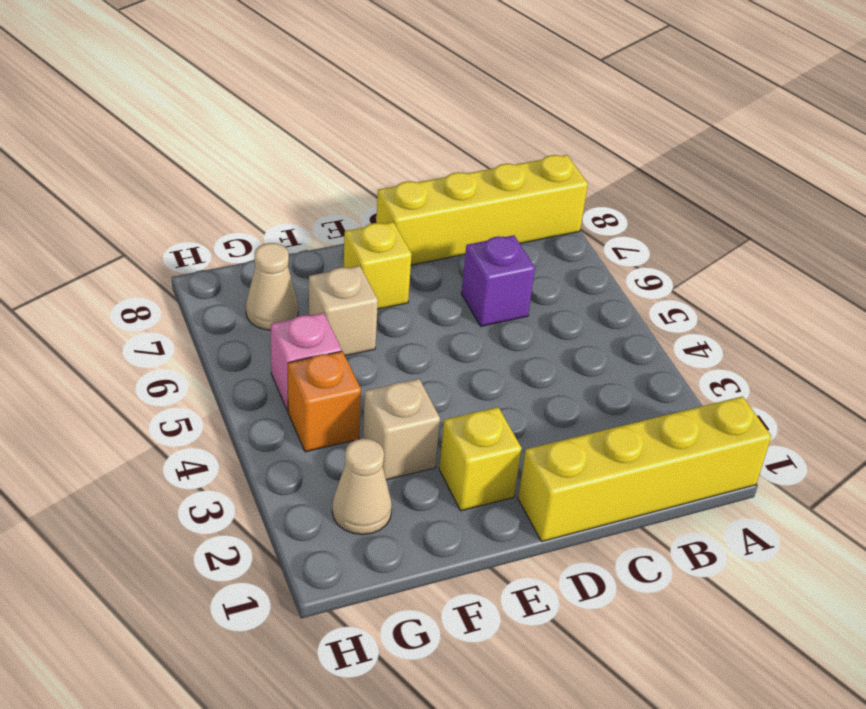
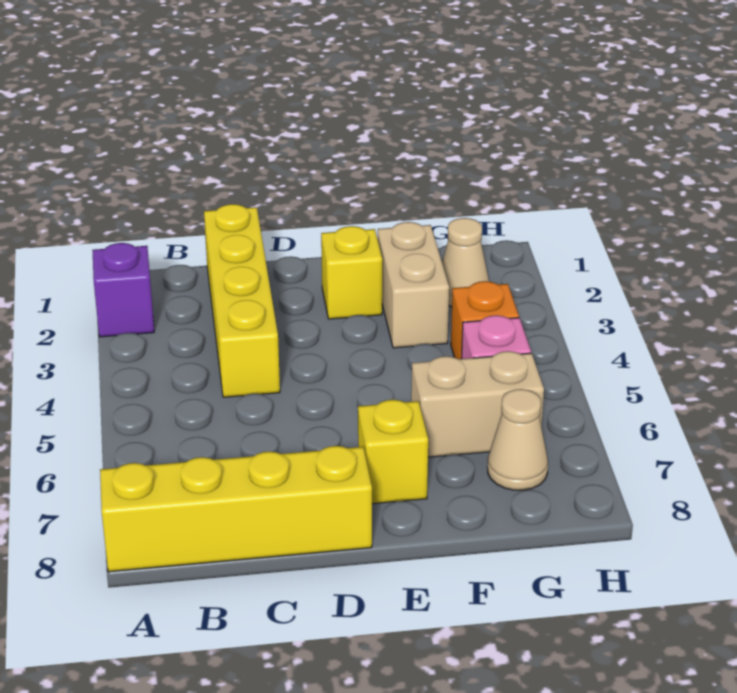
yellow brick A1:D1 level 1 -> yellow brick C1:C4 level 1
purple brick C6 level 1 -> purple brick A2 level 1
tan brick F3 level 1 -> tan brick F2:F3 level 1
tan brick F6 level 1 -> tan brick F6:G6 level 1

